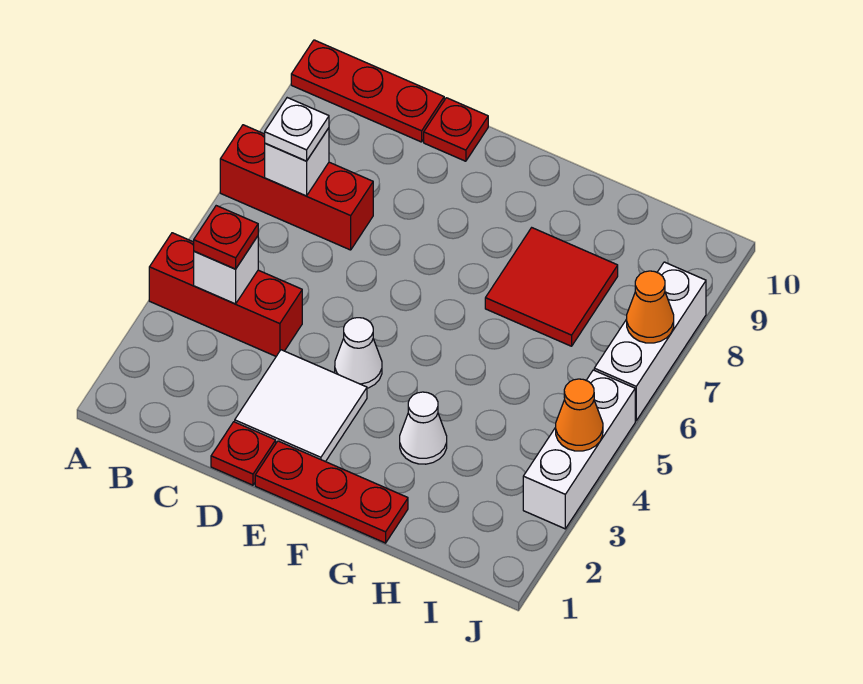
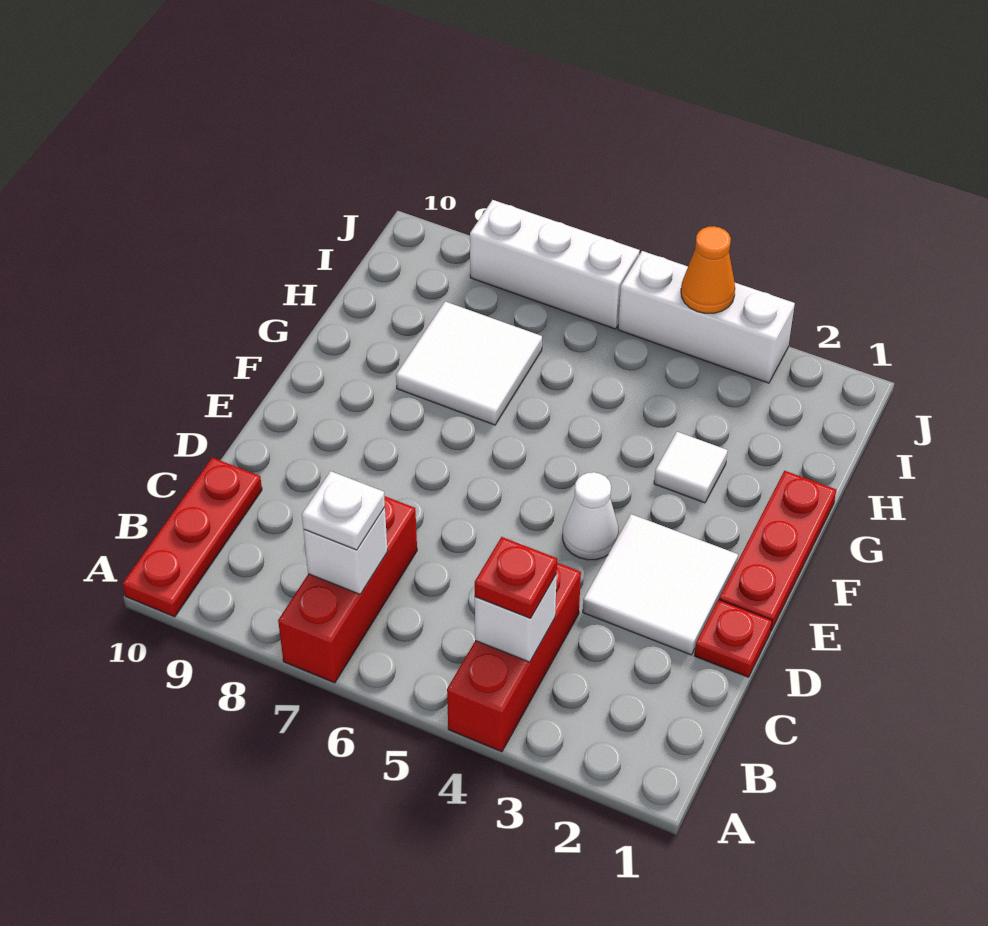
red plate D10 level 1 -> none
white cone G3 level 1 -> white tile G3 level 1
red tile G7:H8 level 1 -> white tile G7:H8 level 1
orange cone J7 level 2 -> none

